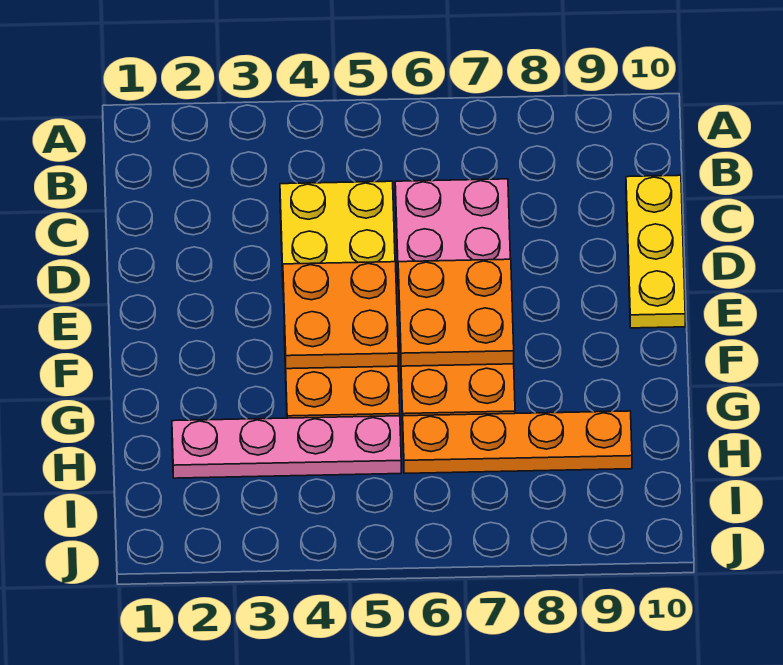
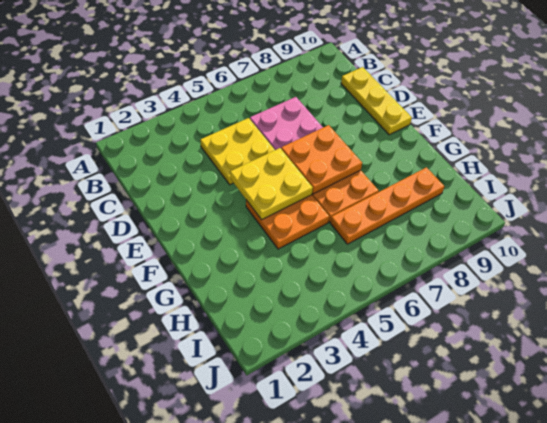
orange plate E4:F5 level 2 -> yellow plate E4:F5 level 2
pink plate H2:H5 level 1 -> none

